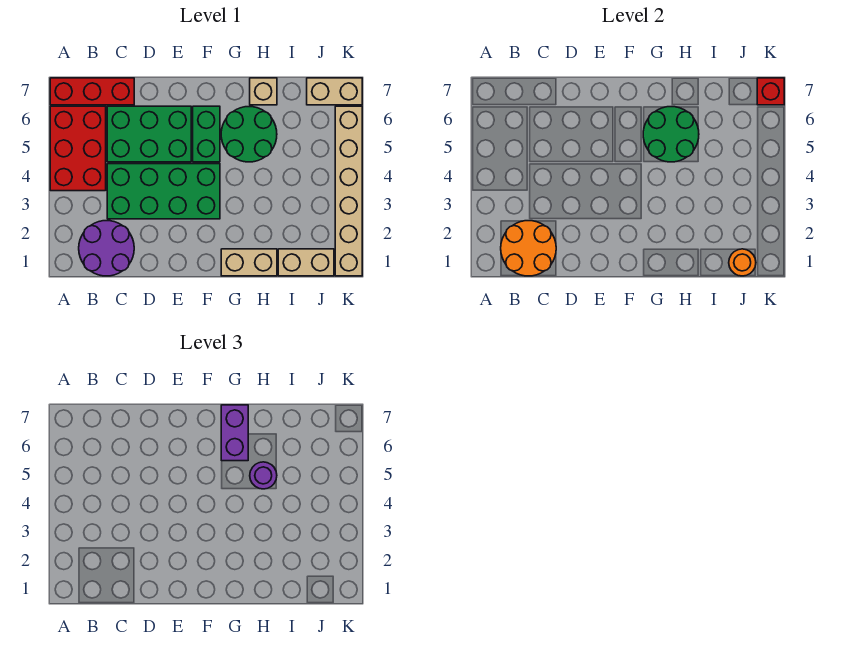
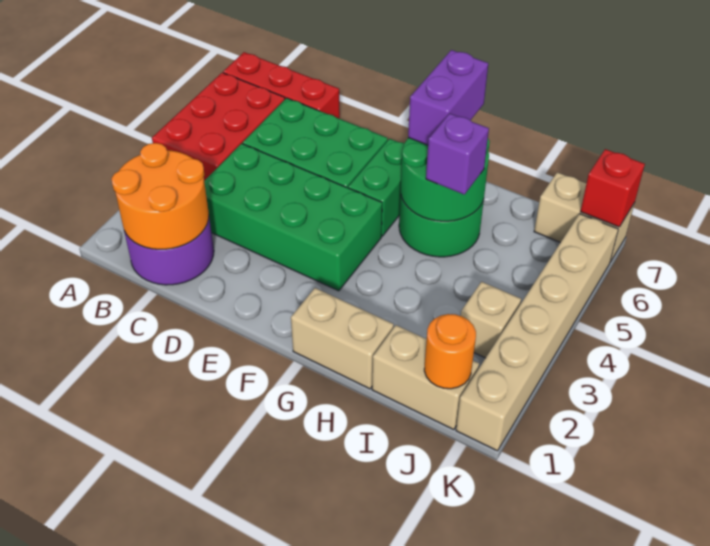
purple round brick H5 level 3 -> purple brick H5 level 3
tan brick H7 level 1 -> tan brick J3 level 1

